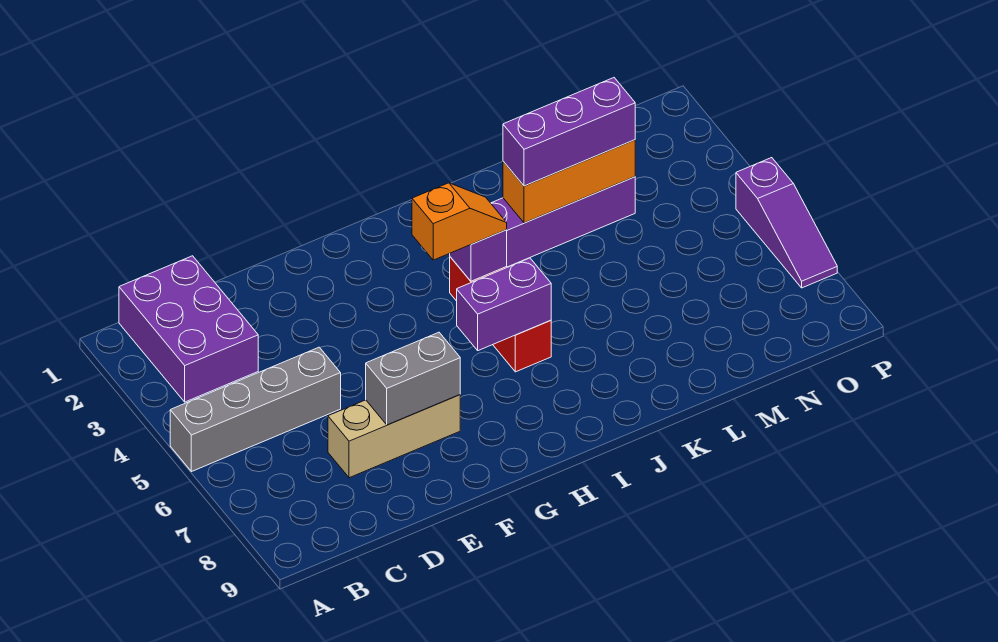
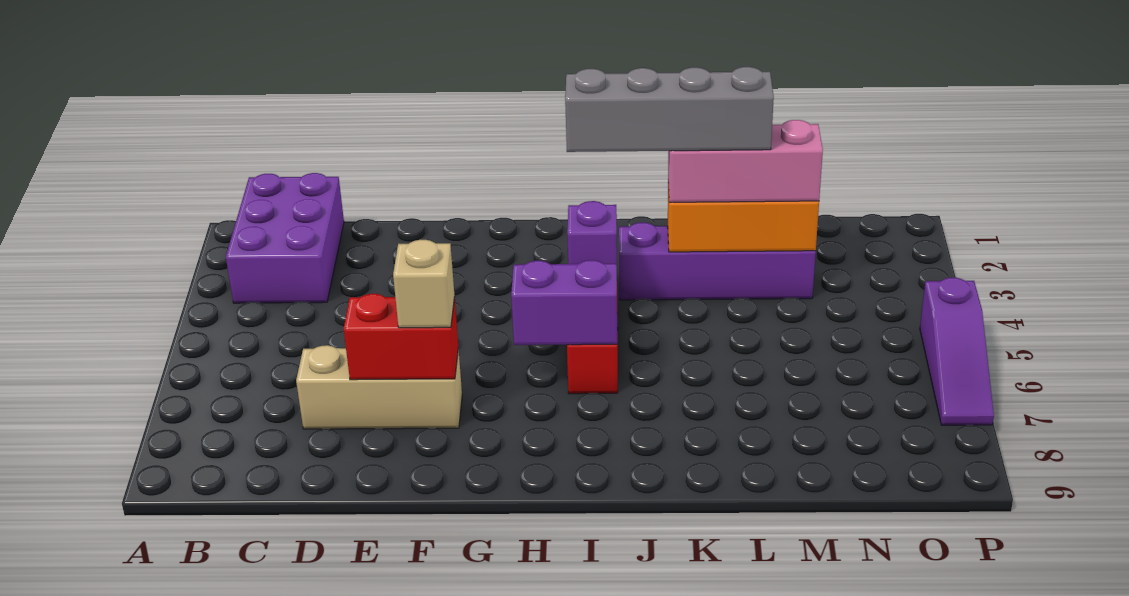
grey brick A5:D5 level 1 -> grey brick I3:L3 level 4
grey brick E7:F7 level 2 -> red brick E7:F7 level 2
none -> tan brick F7 level 3
orange slope H4:I4 level 3 top H -> none
purple brick K3:M3 level 3 -> pink brick K3:M3 level 3

